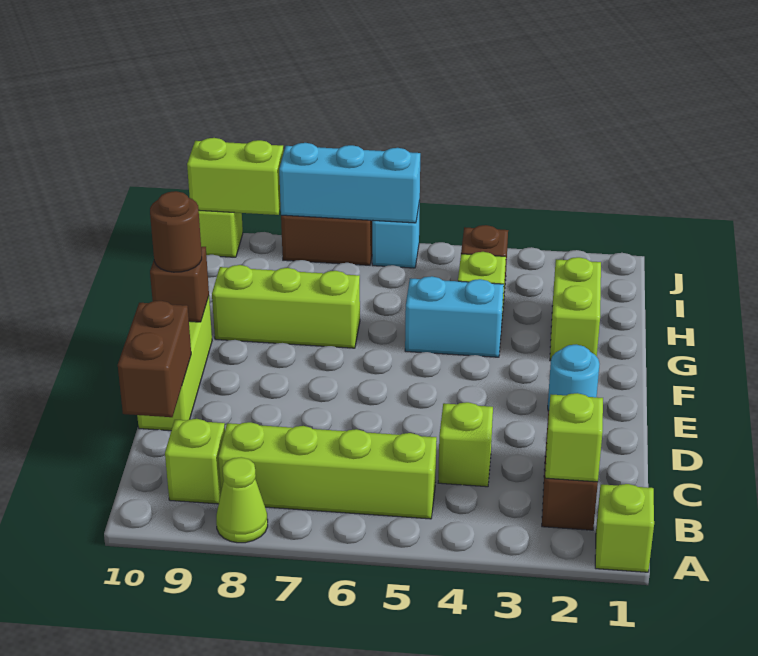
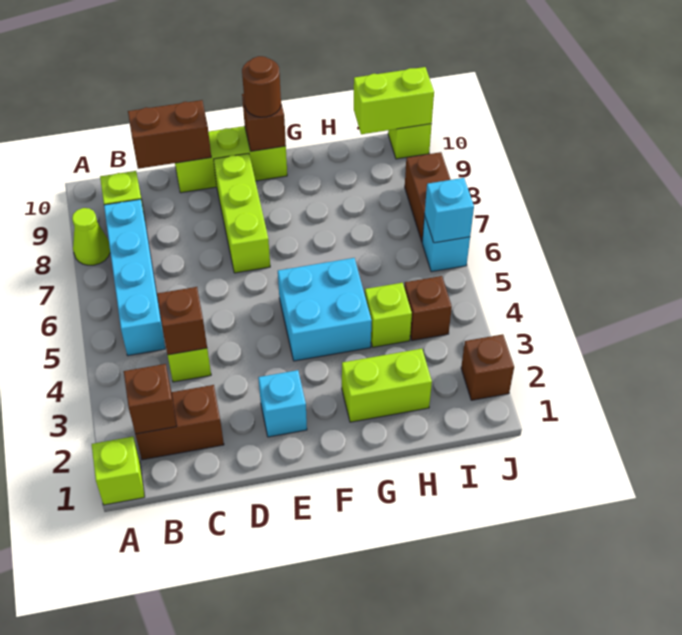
lime brick B2 level 2 -> brown brick B2 level 2
lime brick B5:B8 level 1 -> cyan brick B5:B8 level 1
none -> brown brick C4 level 2
cyan round brick E2 level 1 -> cyan brick E2 level 1
cyan brick G4:G5 level 1 -> cyan brick F4:G5 level 1
lime brick G7:G9 level 1 -> lime brick E7:E9 level 1
none -> brown brick J2 level 1
cyan brick J6:J8 level 2 -> cyan brick J6 level 2
lime brick J9:J10 level 2 -> lime brick I10:J10 level 2

